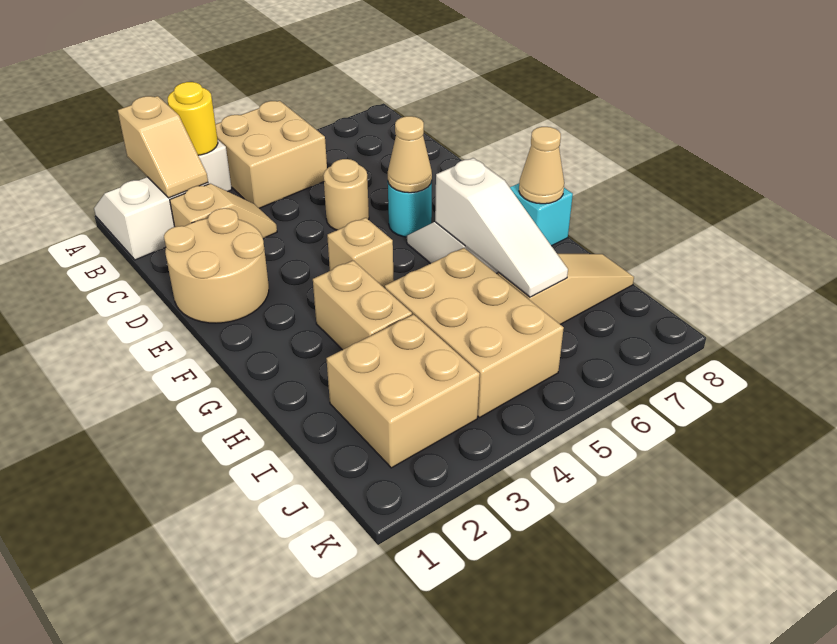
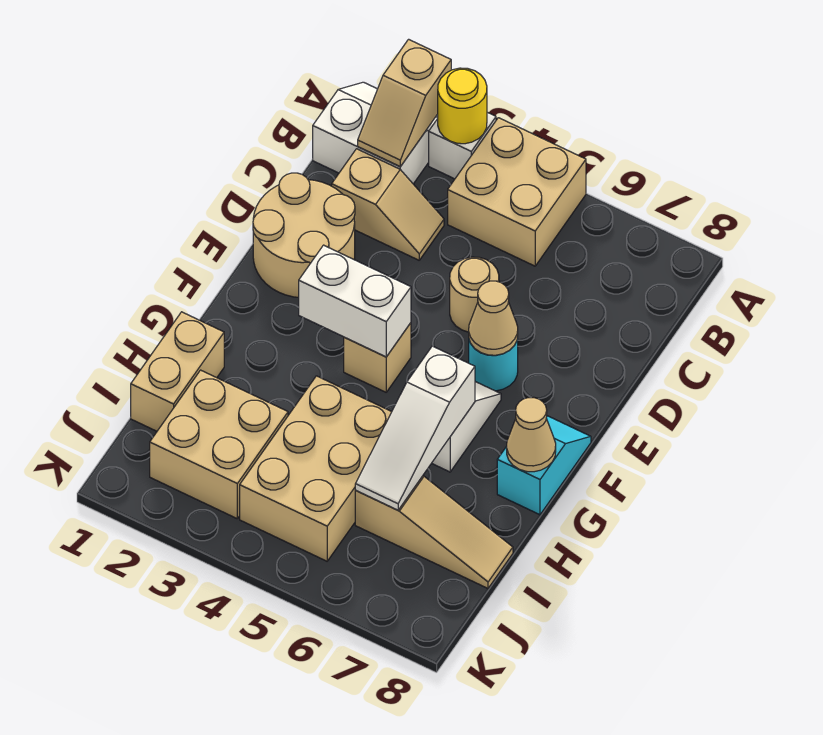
none -> white brick F3:F4 level 2
tan brick G3:H3 level 1 -> tan brick H1:I1 level 1

